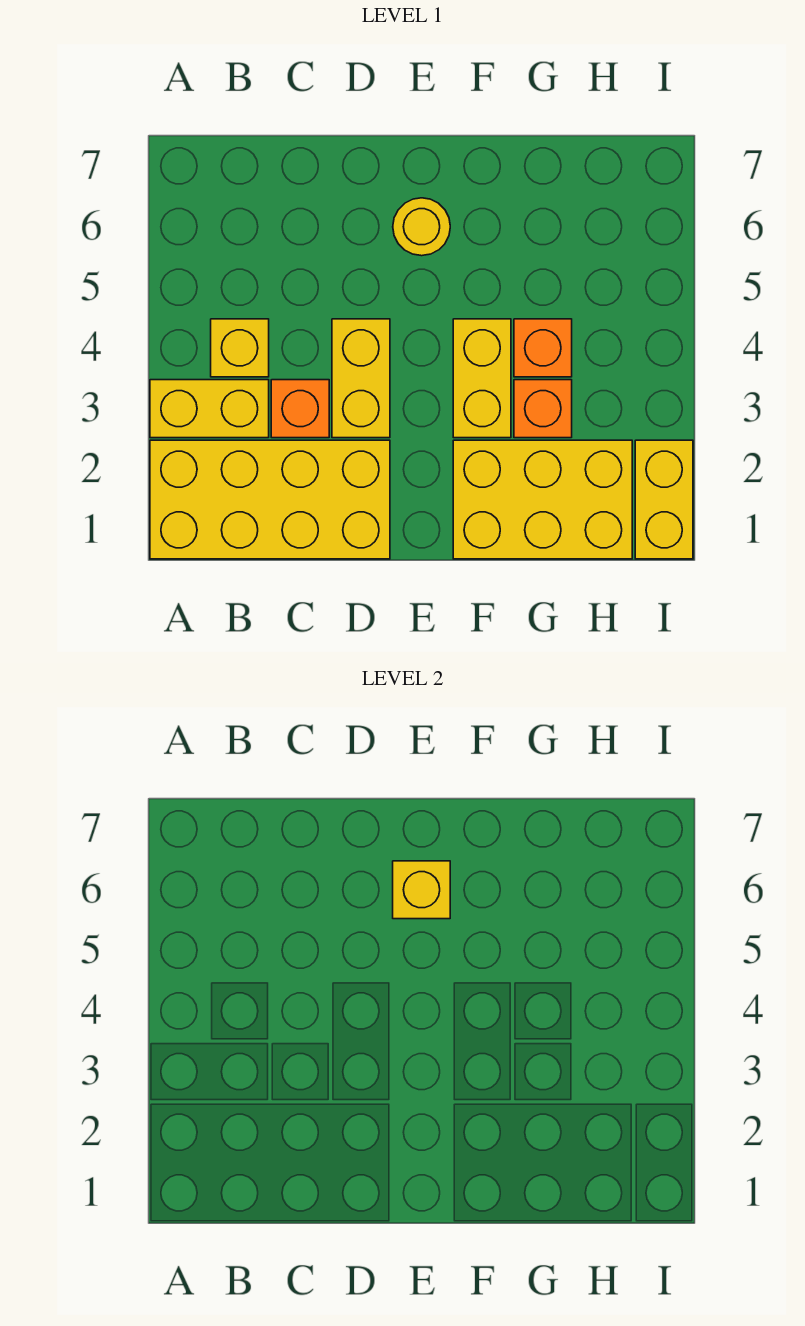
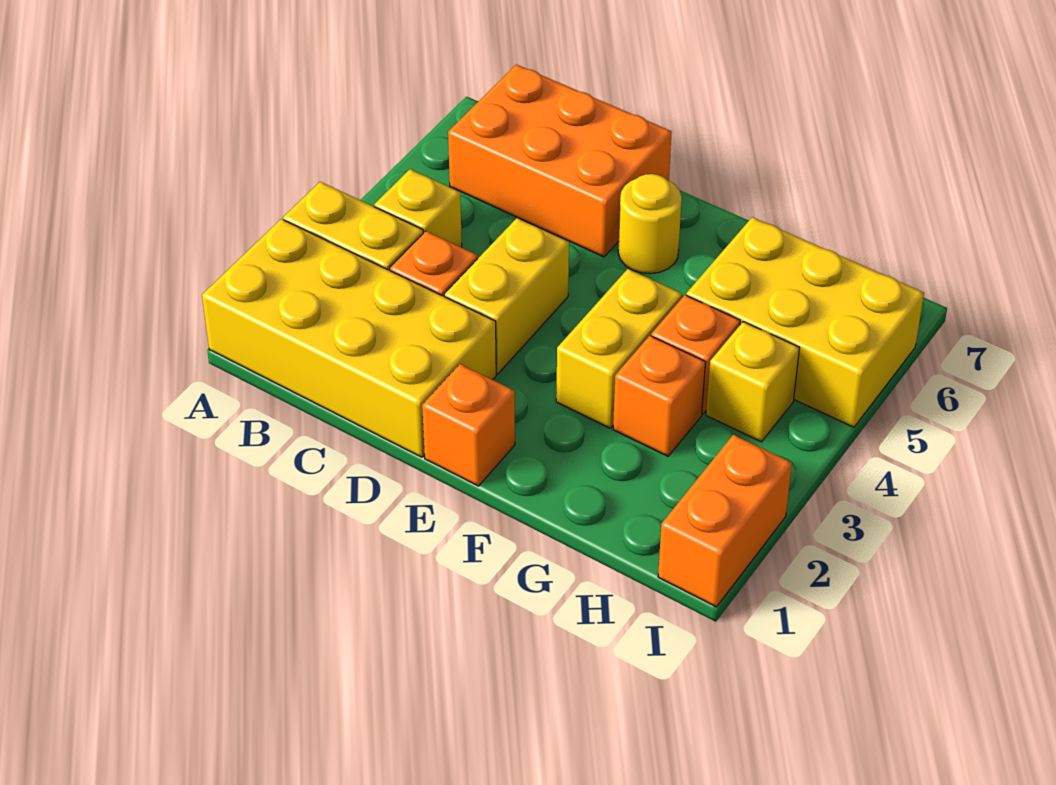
none -> orange brick B6:D7 level 1
none -> orange brick E1 level 1
yellow brick E6 level 2 -> yellow brick H4 level 1
yellow brick F1:H2 level 1 -> yellow brick G5:I6 level 1
yellow brick I1:I2 level 1 -> orange brick I1:I2 level 1

